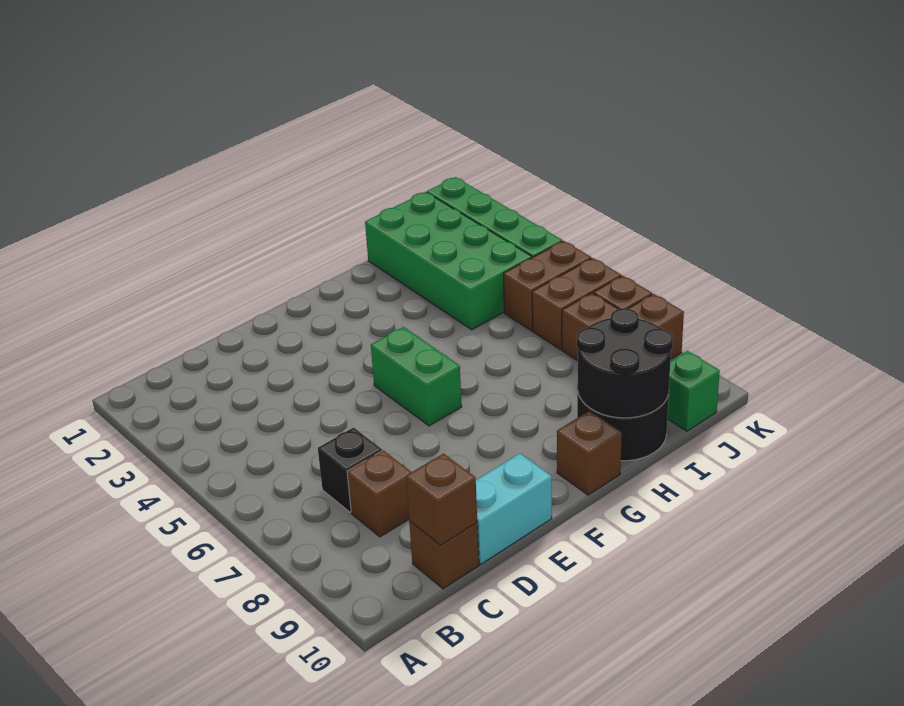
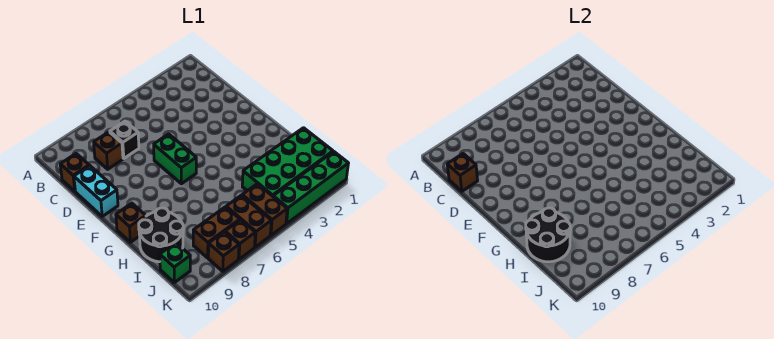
green brick F5:F6 level 1 -> green brick E6:F6 level 1

